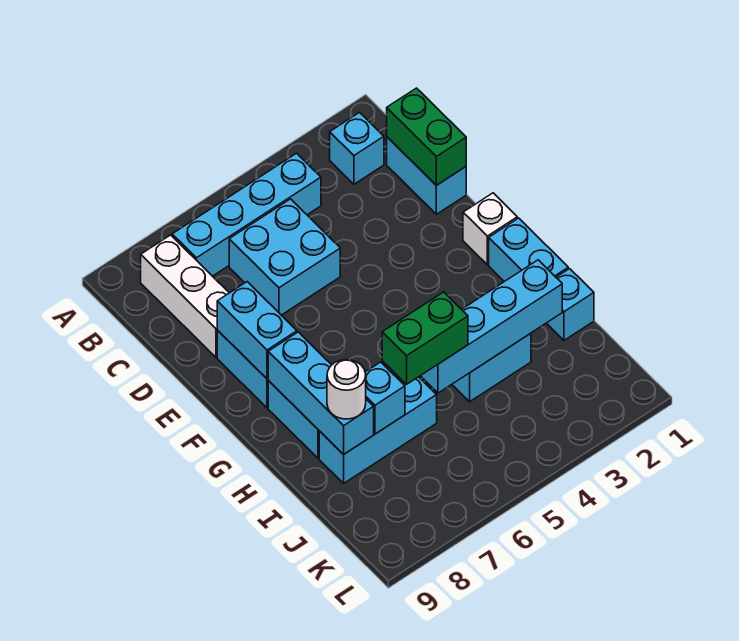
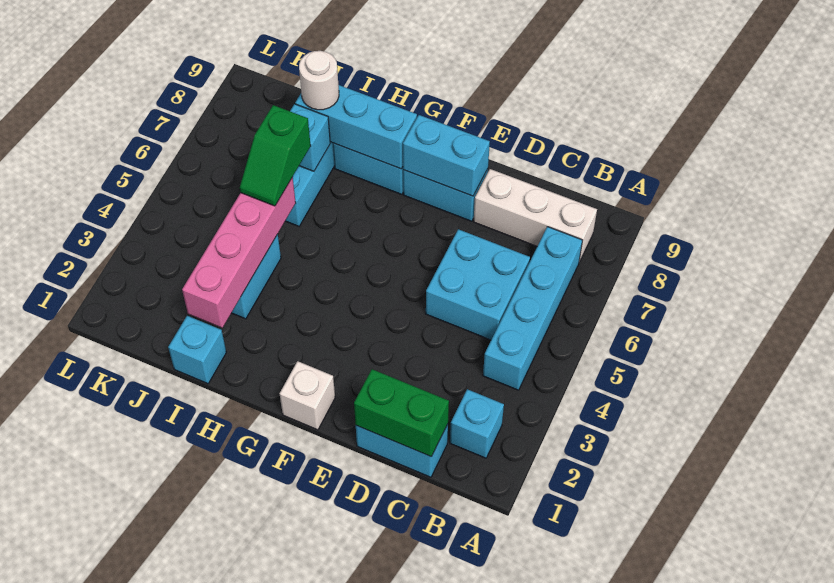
cyan brick G1:H1 level 1 -> none
cyan brick I2:I5 level 2 -> pink brick I2:I5 level 2
green brick I5:I6 level 3 -> green slope I5:I6 level 3 top 6

